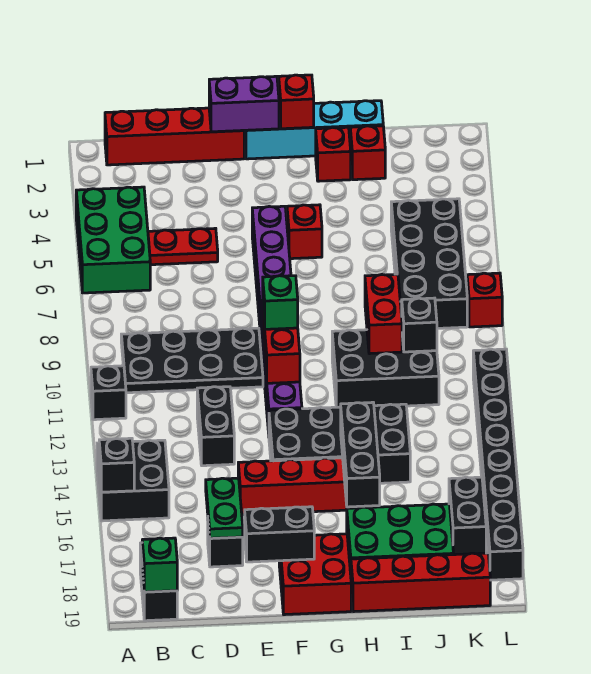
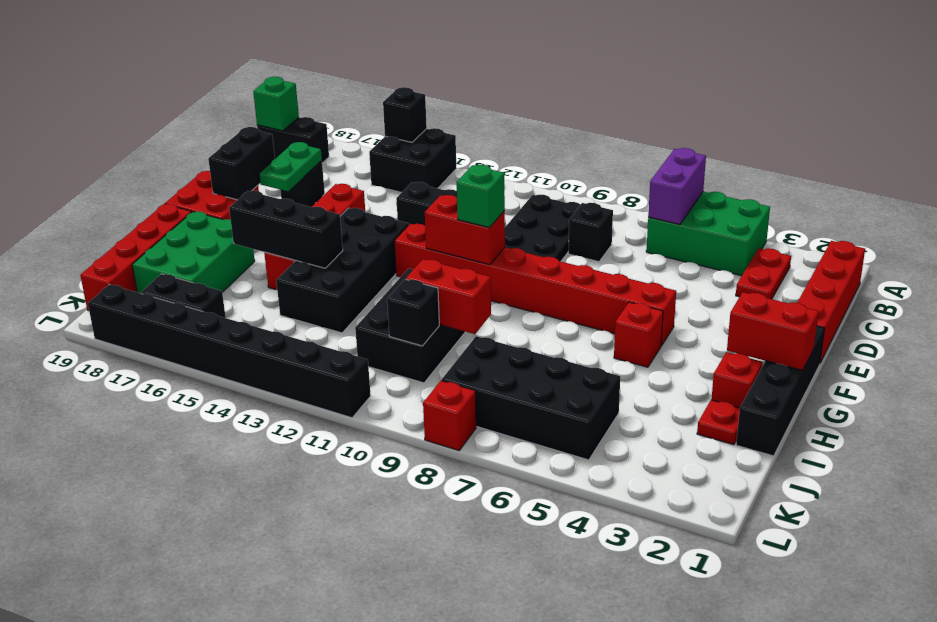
black brick A11 level 1 -> black brick C8 level 1
red plate C5:D5 level 1 -> red plate B3:C3 level 1
green plate D16:D17 level 2 -> green plate D17:E17 level 2
purple brick E1:F1 level 2 -> purple brick A6:B6 level 2
cyan brick F1:I1 level 1 -> black brick F1:I1 level 1
purple brick F5:F12 level 1 -> red brick F5:F12 level 1
red brick G1 level 2 -> red brick G1:G2 level 2
red brick I2 level 1 -> red plate I2 level 1

